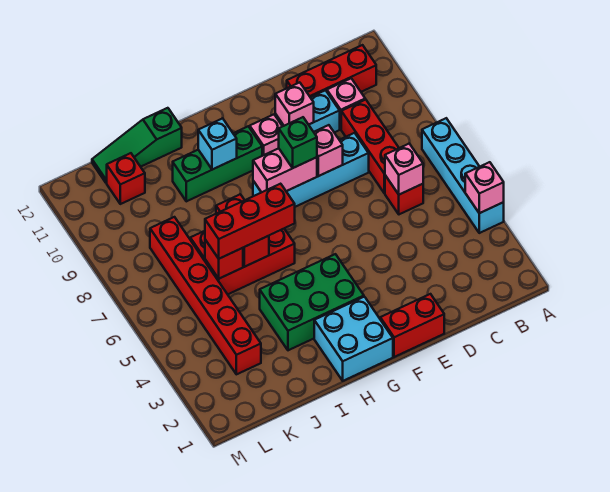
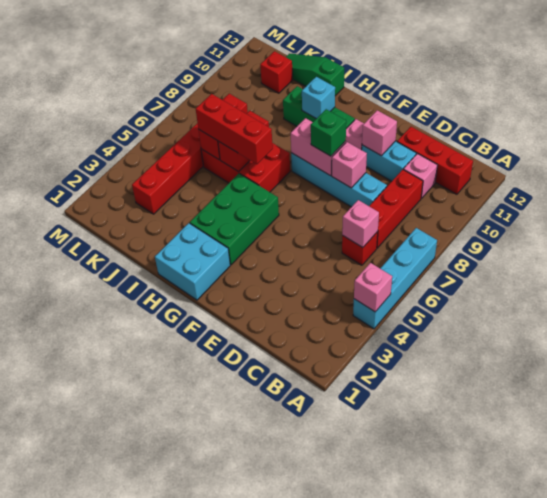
red brick E1:F1 level 1 -> none
green brick G3:I4 level 1 -> green brick G3:H5 level 1

